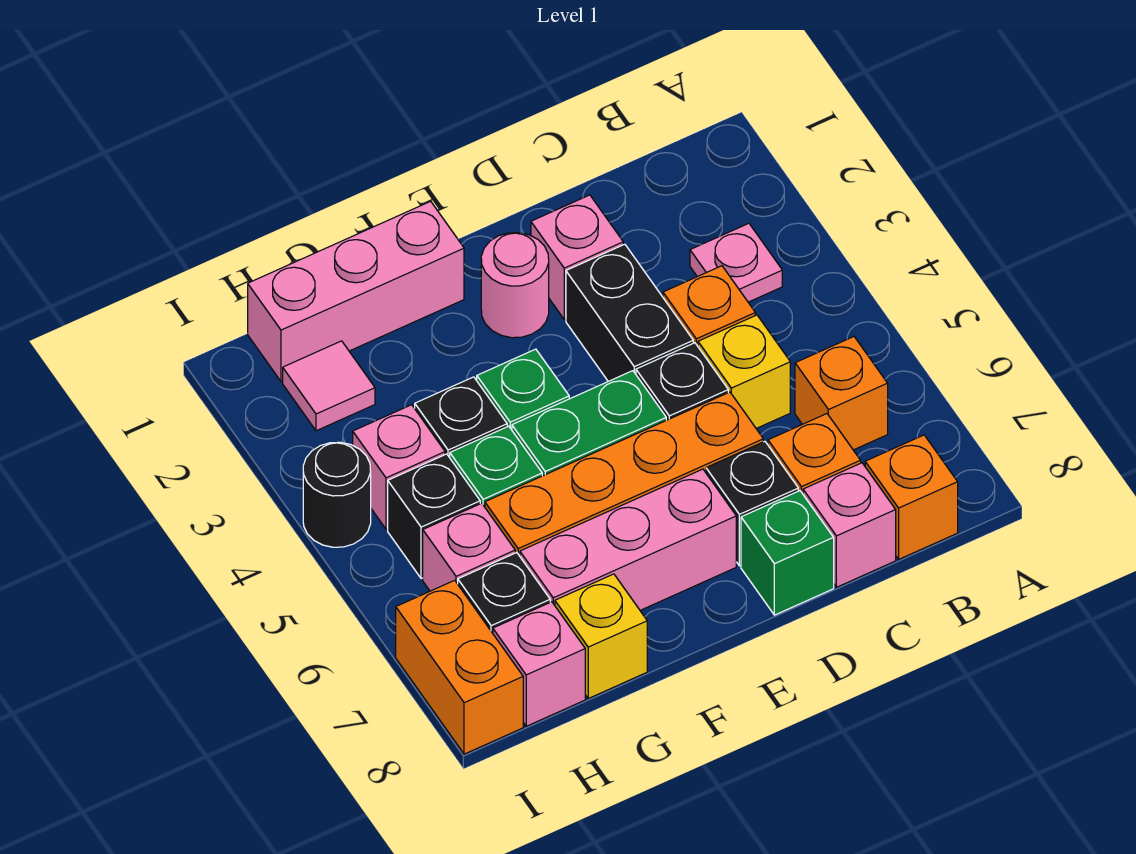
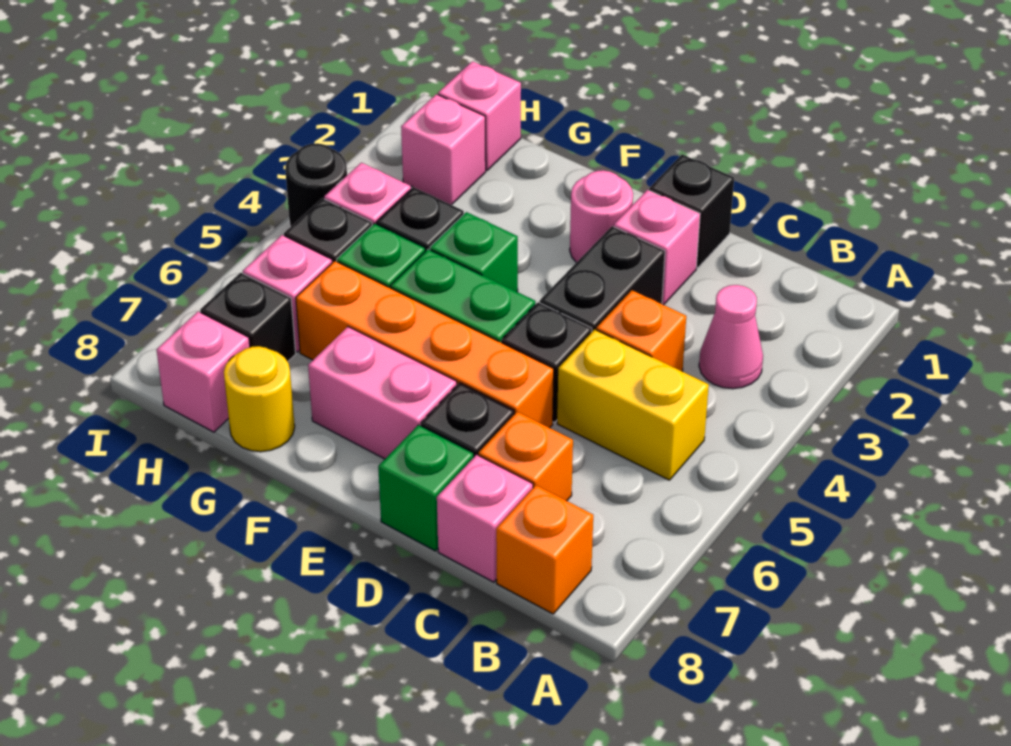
pink plate B3 level 1 -> pink cone B3 level 1
orange brick B6 level 1 -> none
yellow brick C5 level 1 -> yellow brick B5:C5 level 1
none -> black brick D1 level 1
pink brick E7:G7 level 1 -> pink brick E7:F7 level 1
pink brick F1:H1 level 1 -> pink brick H1 level 1
yellow brick G8 level 1 -> yellow round brick G8 level 1
pink tile H2 level 1 -> pink brick H2 level 1
orange brick I7:I8 level 1 -> none

